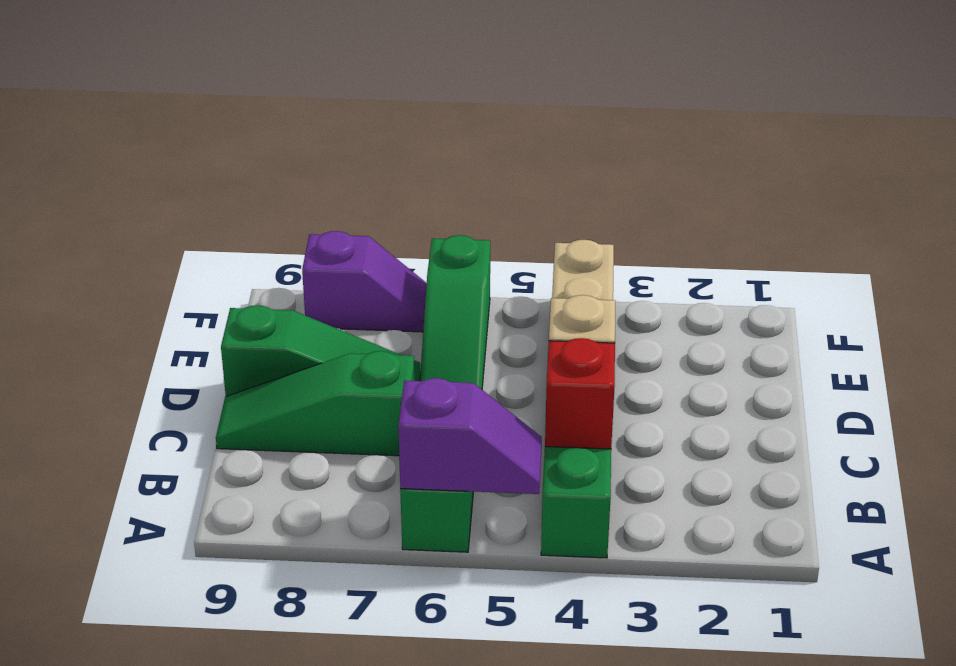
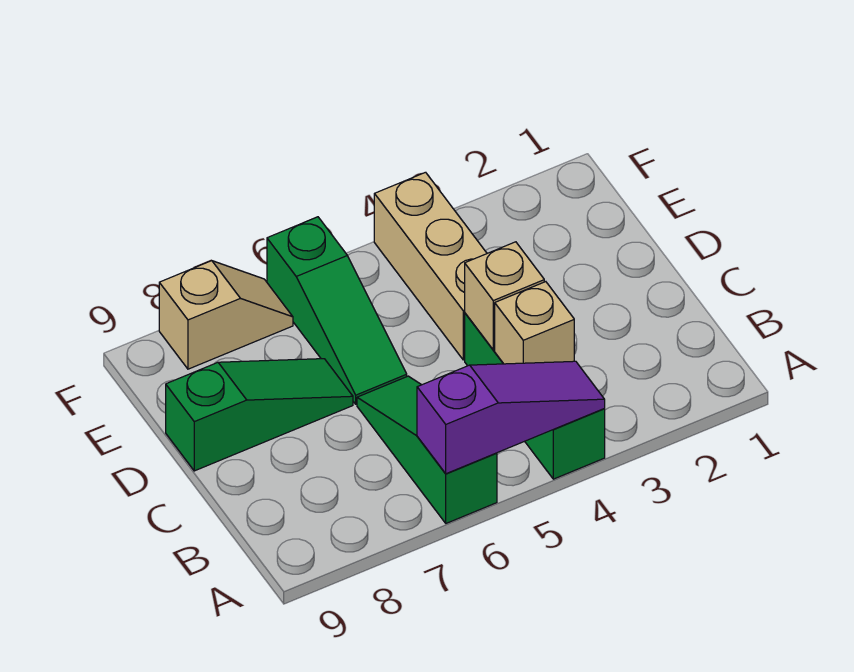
purple slope A5:A6 level 2 top 6 -> purple slope A4:A6 level 2 top 6
red brick B4 level 2 -> tan brick B4 level 2
green slope C7:C9 level 1 top 7 -> none
purple slope F7:F8 level 1 top 8 -> tan slope F7:F8 level 1 top 8

